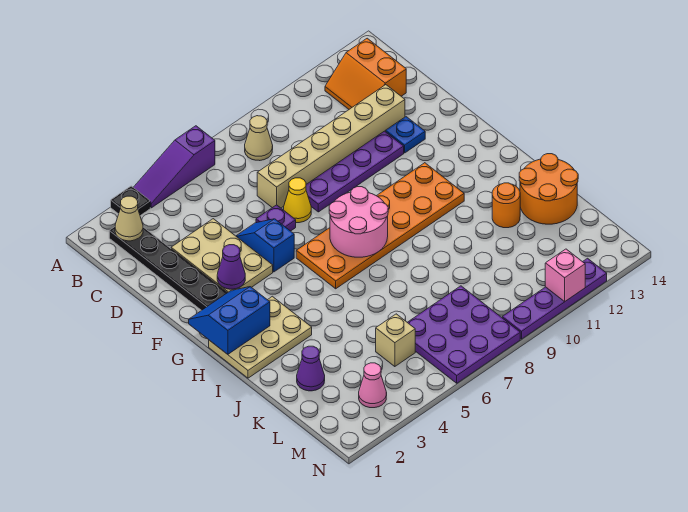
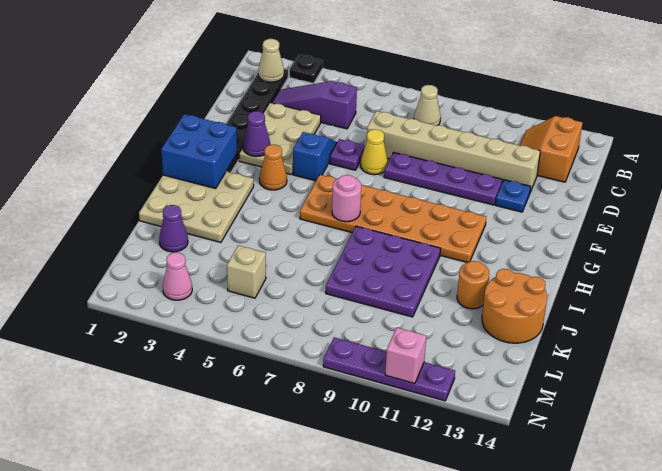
purple slope A4:A6 level 1 top 6 -> purple slope C3:C5 level 1 top 5
blue slope G1:H2 level 2 top H -> blue brick G1:H2 level 2
none -> orange cone G4 level 1
pink round brick G7:H8 level 2 -> pink round brick H7 level 2
tan plate H1:I3 level 1 -> tan plate H1:J3 level 1
purple plate L6:N8 level 1 -> purple plate I8:K10 level 1

